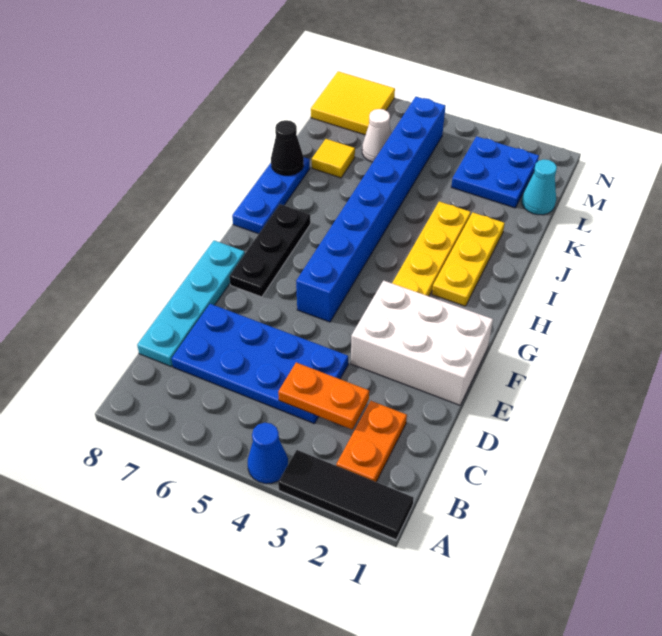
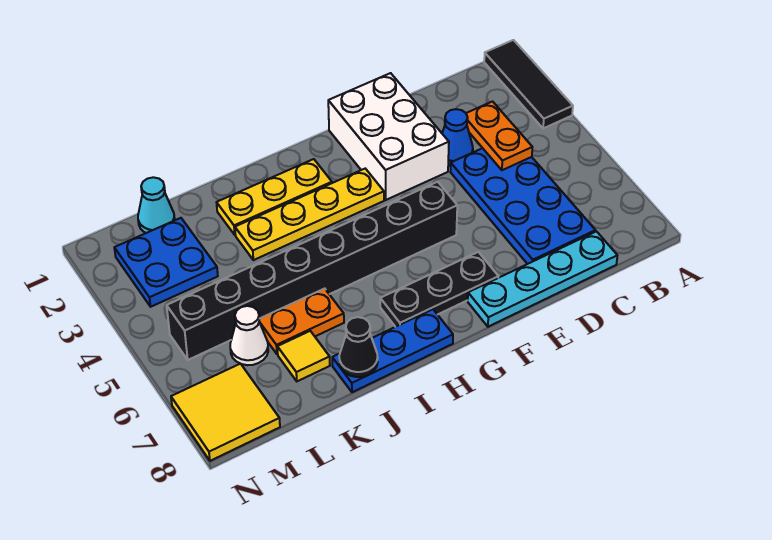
blue cone A4 level 1 -> blue cone D3 level 1
orange plate B2:C2 level 1 -> orange plate J6:K6 level 1
blue brick F5:M5 level 1 -> black brick F5:M5 level 1

